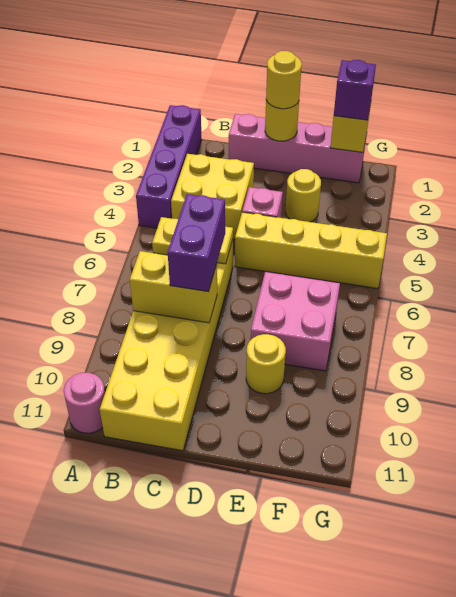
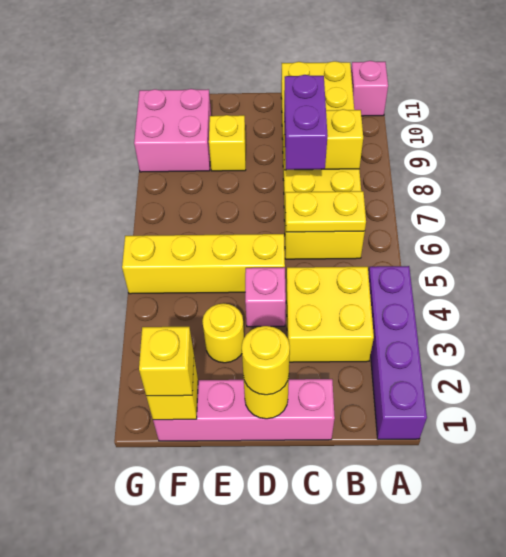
pink round brick A11 level 1 -> pink brick A11 level 1
pink brick E7:F8 level 1 -> pink brick F9:G10 level 1
yellow round brick E9 level 1 -> yellow brick E9 level 1
purple brick F1 level 3 -> yellow brick F1 level 3

